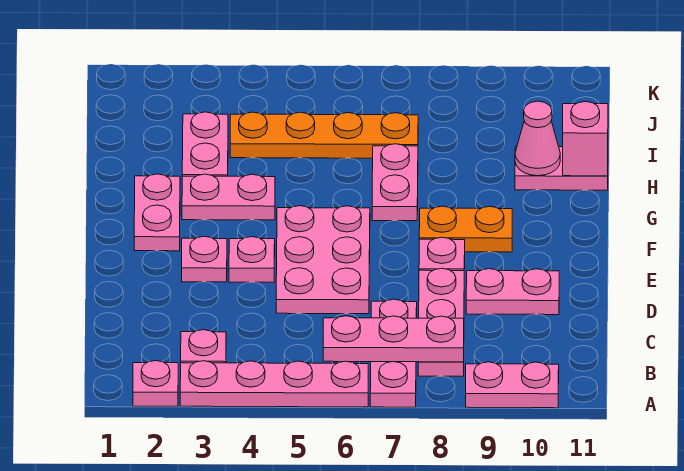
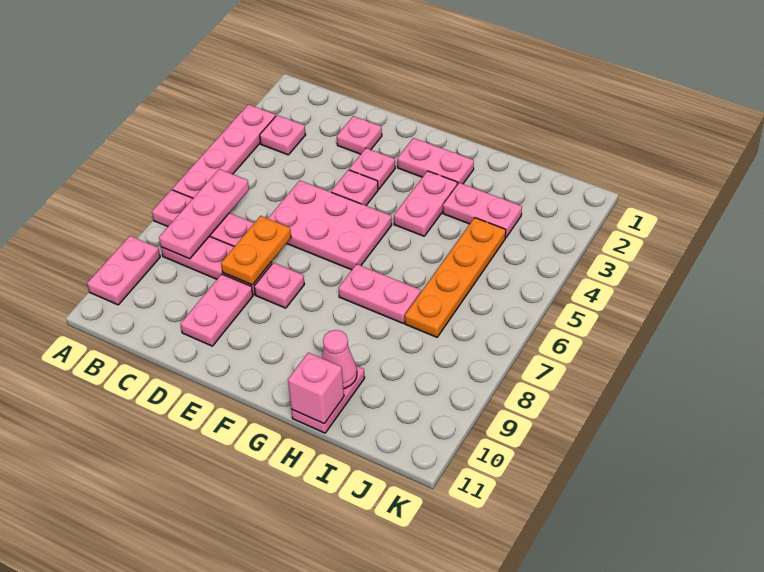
pink plate A2 level 1 -> pink plate D2 level 1
orange plate F8:F9 level 1 -> orange plate D7:D8 level 2

